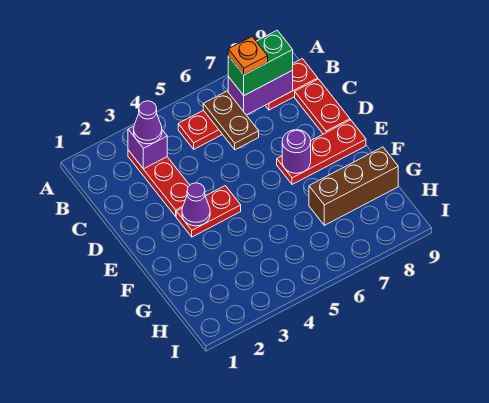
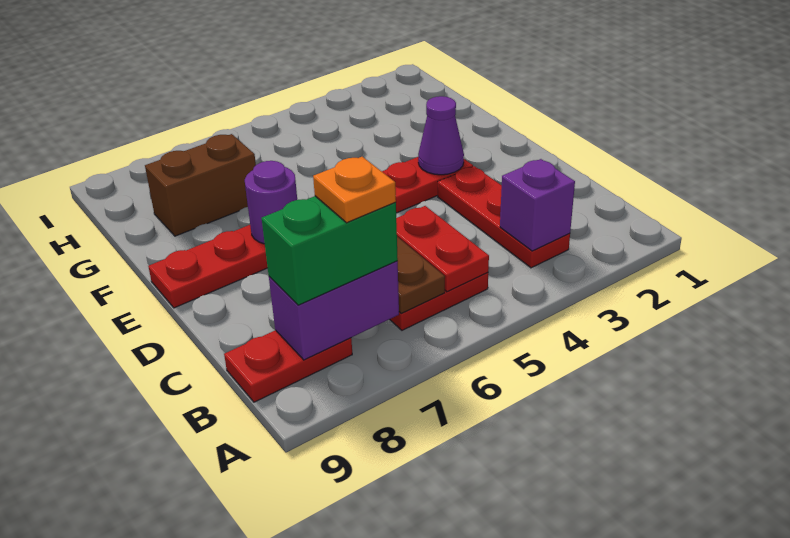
purple cone B3 level 3 -> none
red plate C9:D9 level 1 -> red plate B5:C5 level 2
brown brick G7:G9 level 1 -> brown brick G7:G8 level 1

